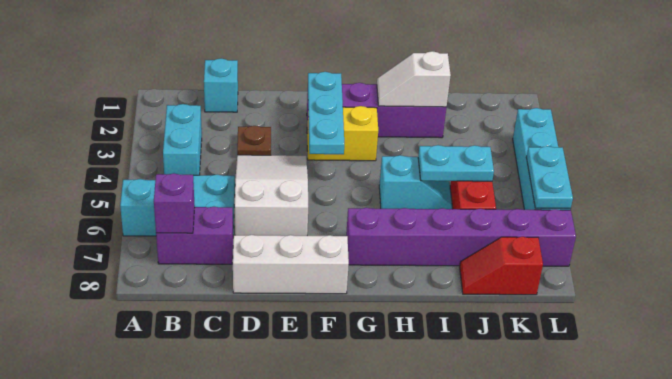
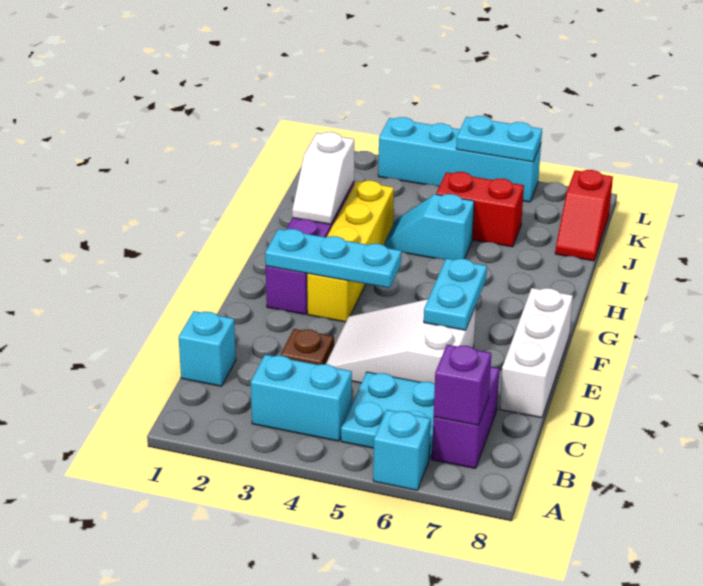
yellow brick F3:G3 level 1 -> yellow brick F3:I3 level 1
purple brick G7:L7 level 1 -> none
cyan slope H5:I5 level 1 top H -> cyan slope I4:I5 level 1 top 5
cyan plate I5:J5 level 2 -> cyan plate E6:F6 level 2

